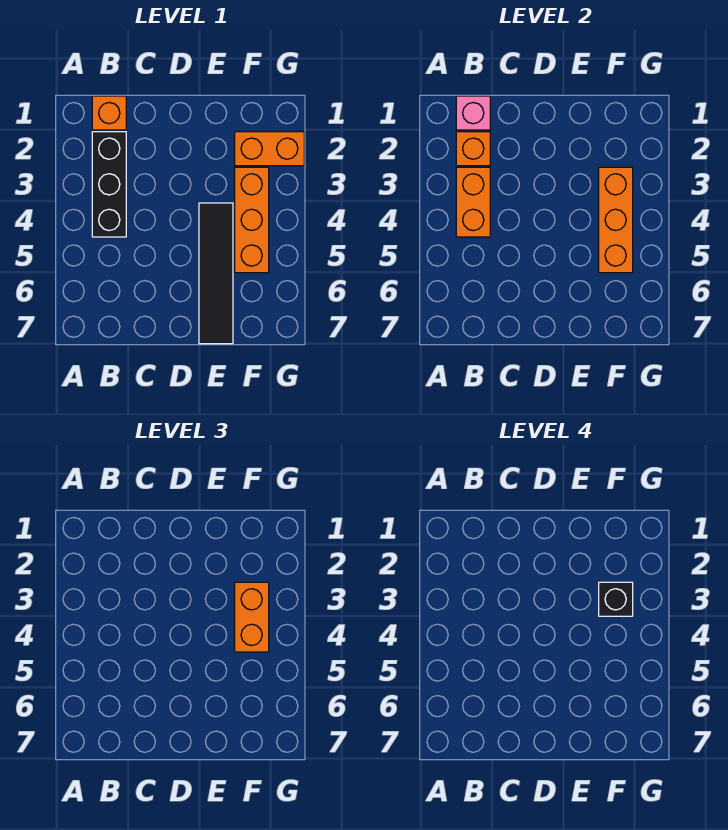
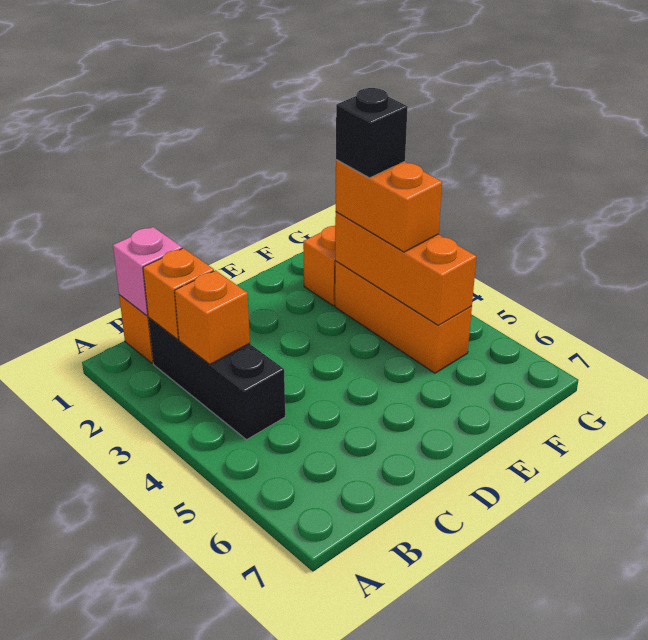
orange brick B3:B4 level 2 -> orange brick B3 level 2
black tile E4:E7 level 1 -> none

